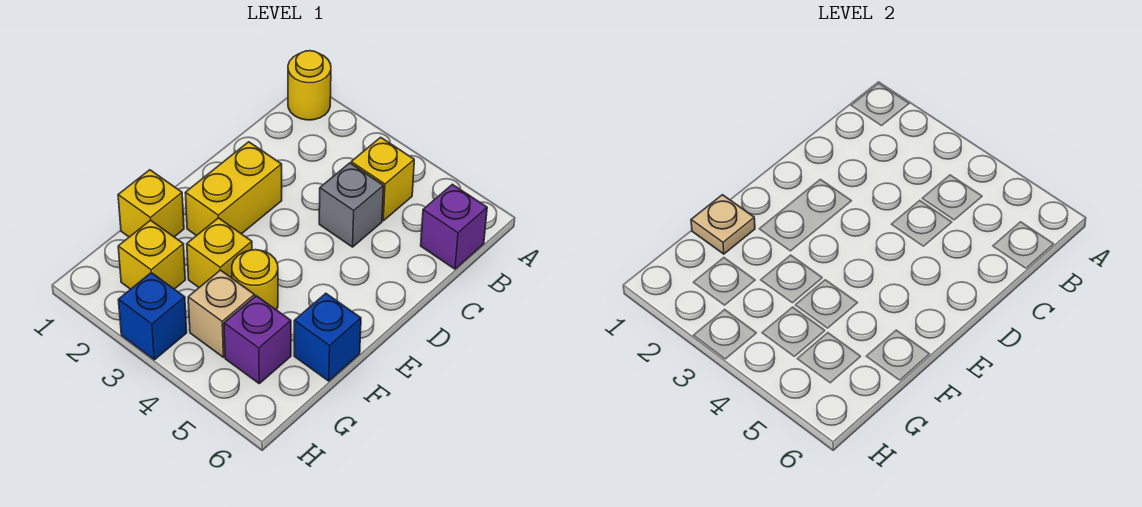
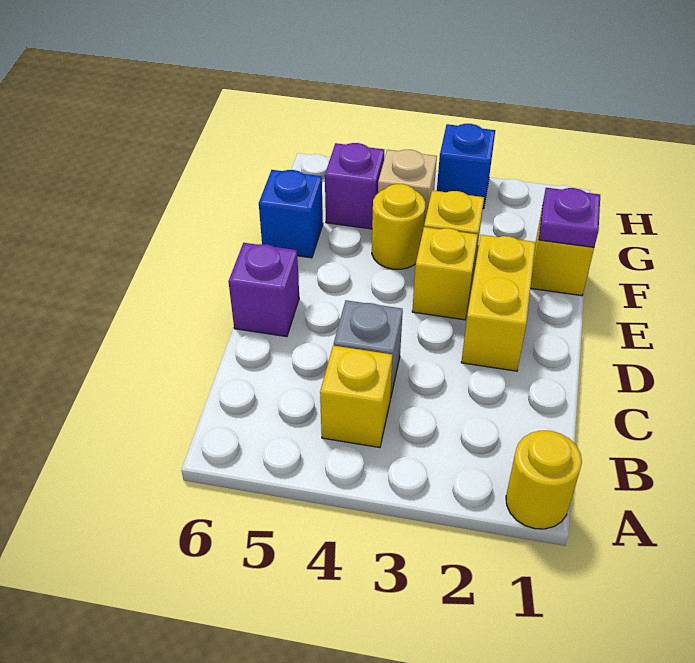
purple brick B6 level 1 -> purple brick D6 level 1
tan plate F1 level 2 -> purple plate F1 level 2
yellow brick G2 level 1 -> yellow brick E3 level 1

